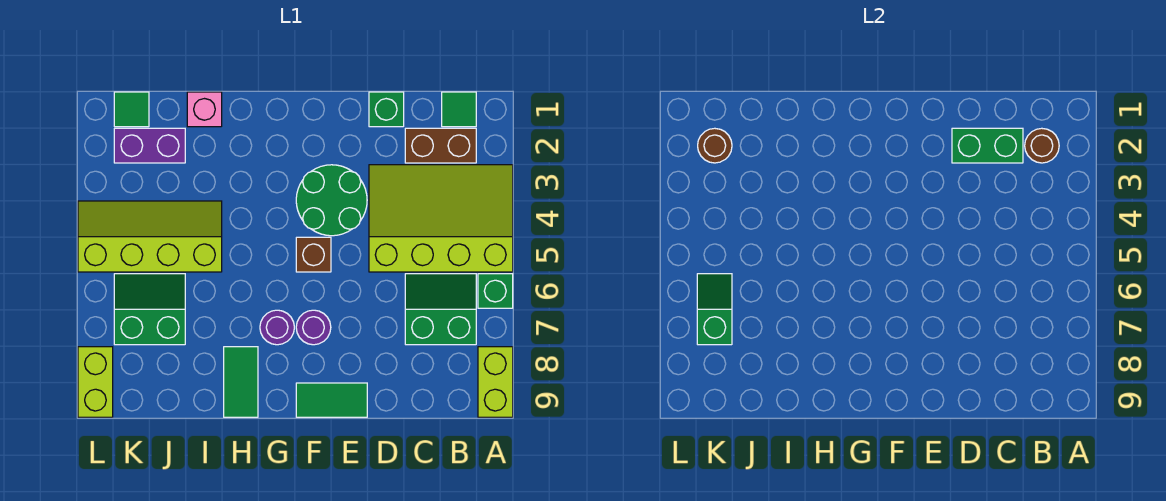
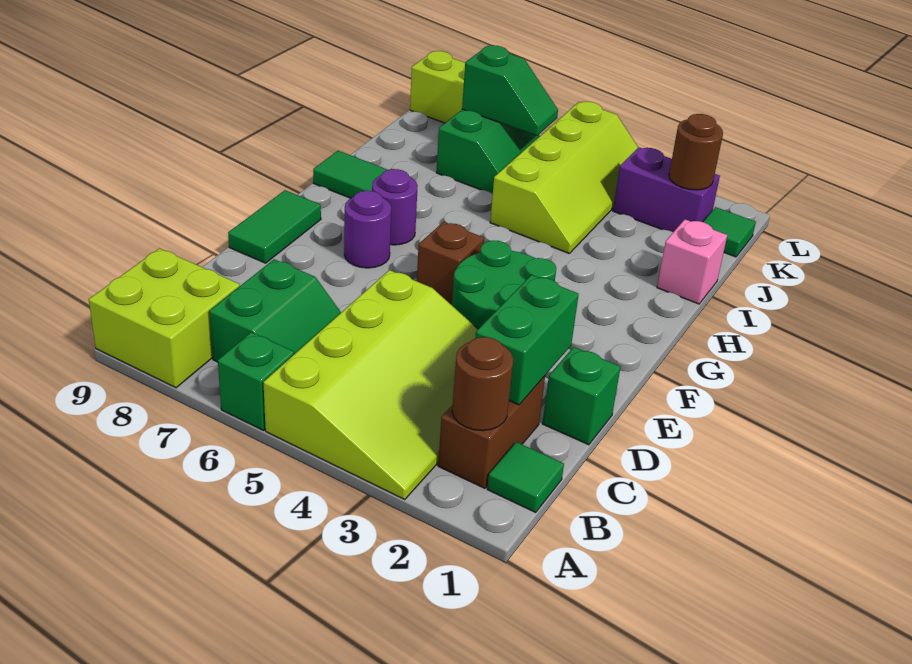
lime brick A8:A9 level 1 -> lime brick A8:B9 level 1
purple brick J2:K2 level 1 -> purple brick K2:K3 level 1

